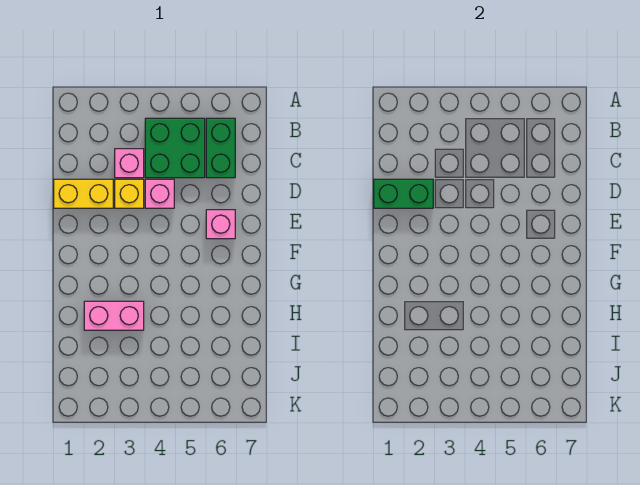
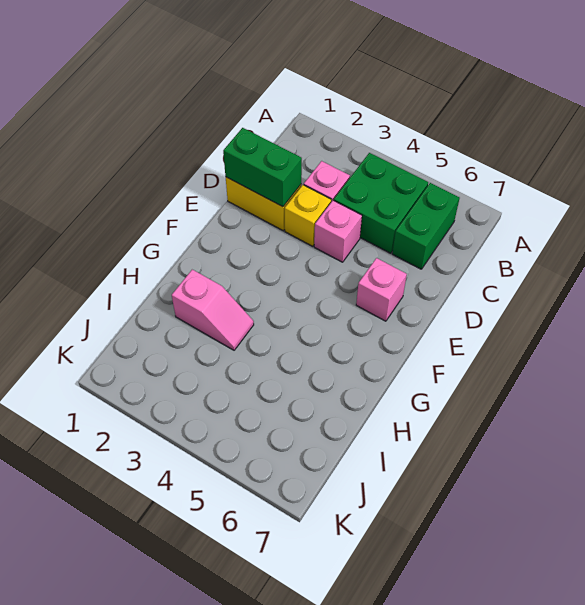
pink brick H2:H3 level 1 -> pink slope H2:H3 level 1 top 2

